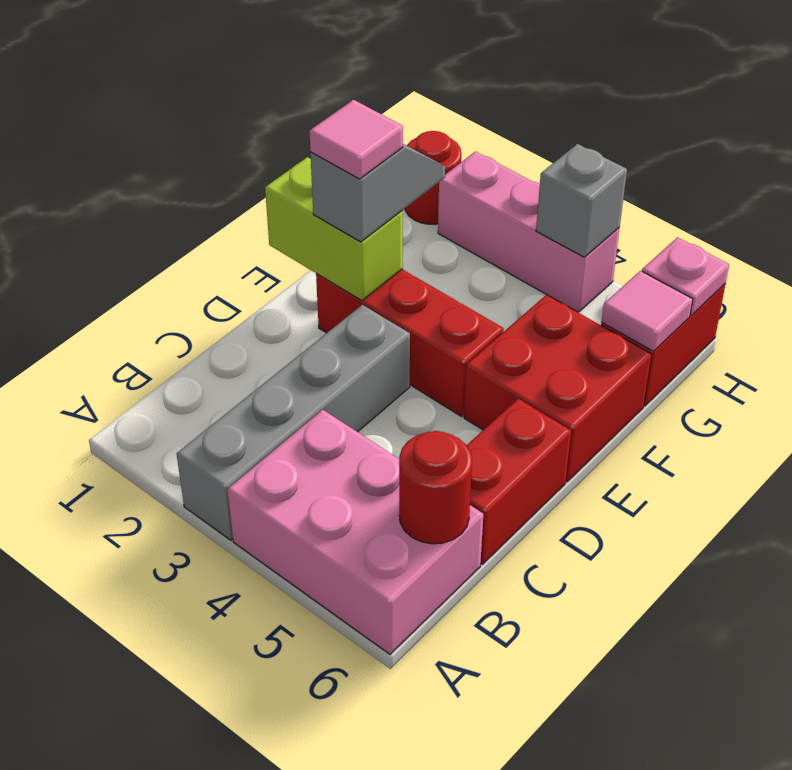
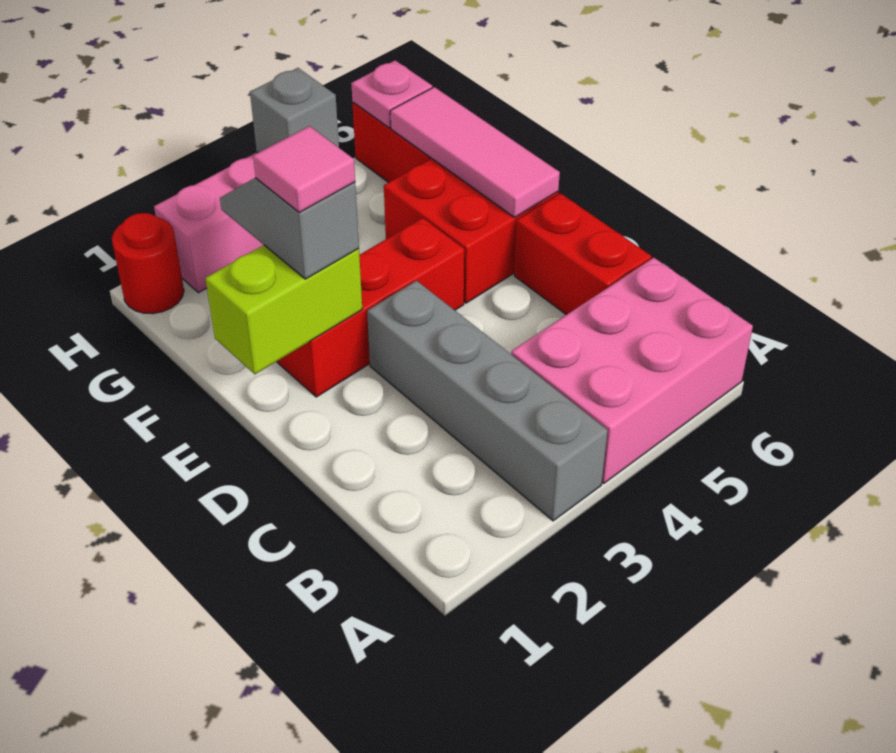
red round brick B6 level 2 -> none
pink tile G6 level 2 -> pink tile E6:G6 level 2

